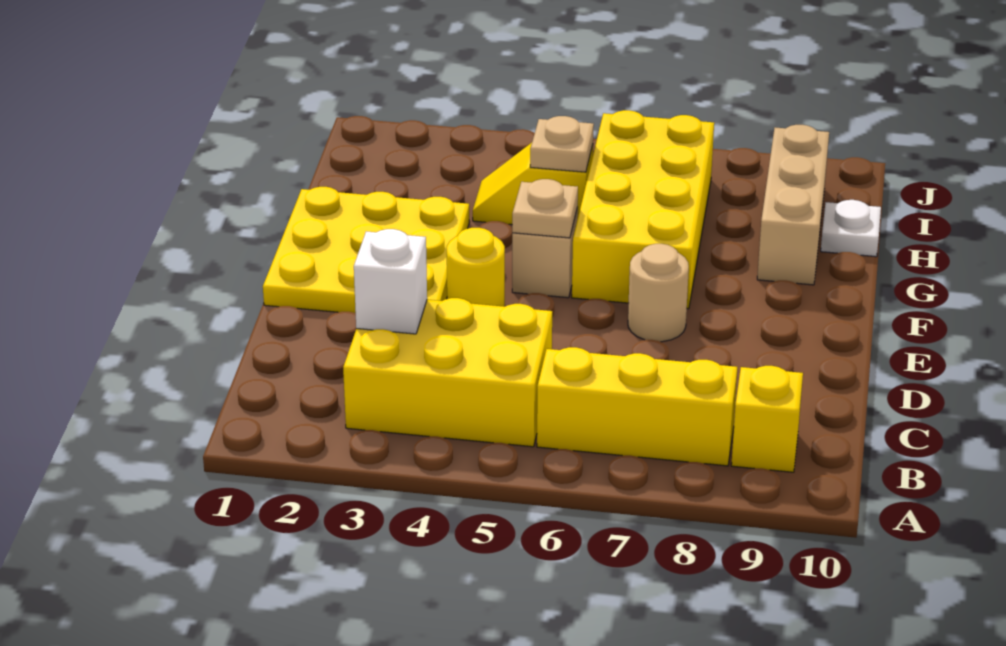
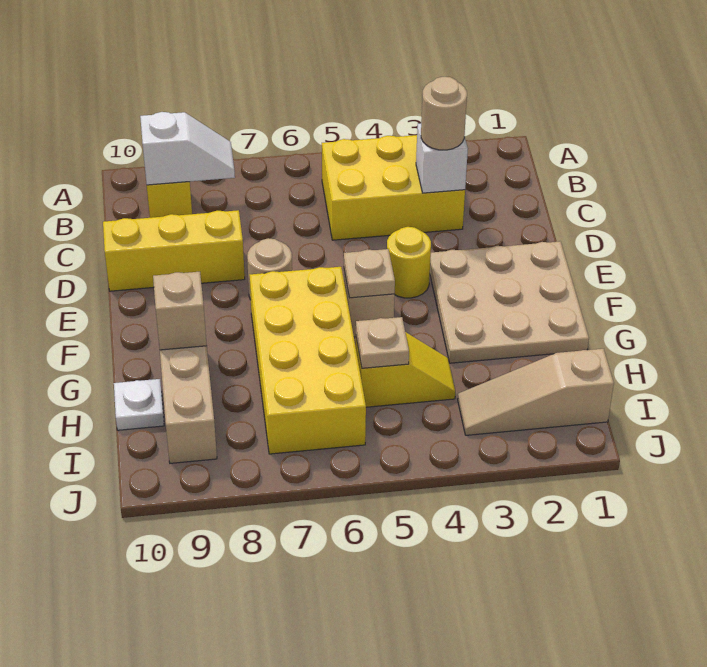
yellow brick B6:B8 level 1 -> yellow brick D8:D10 level 1
none -> white slope B8:B9 level 2 top 9
none -> tan round brick C3 level 3
yellow plate E1:G3 level 1 -> tan plate E1:G3 level 1
none -> tan brick G9 level 2
none -> tan slope I1:I3 level 1 top 1

